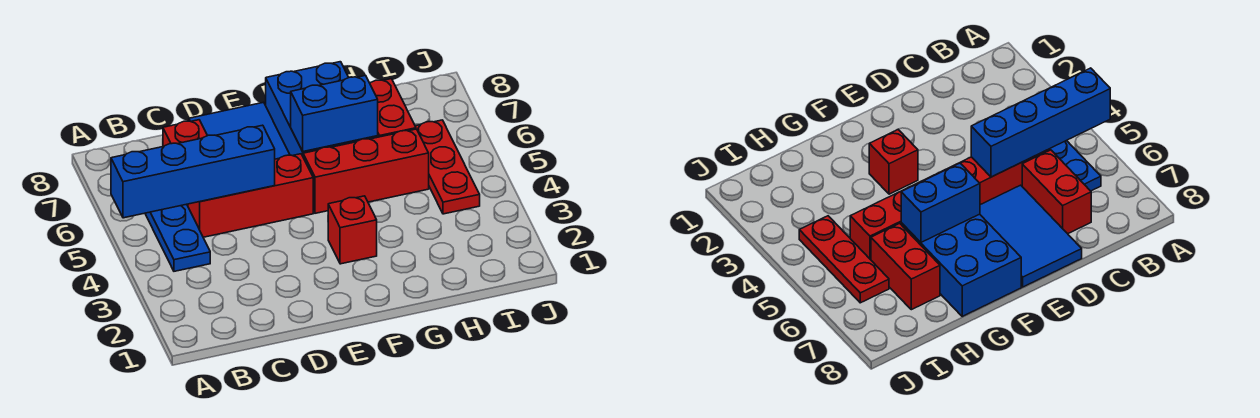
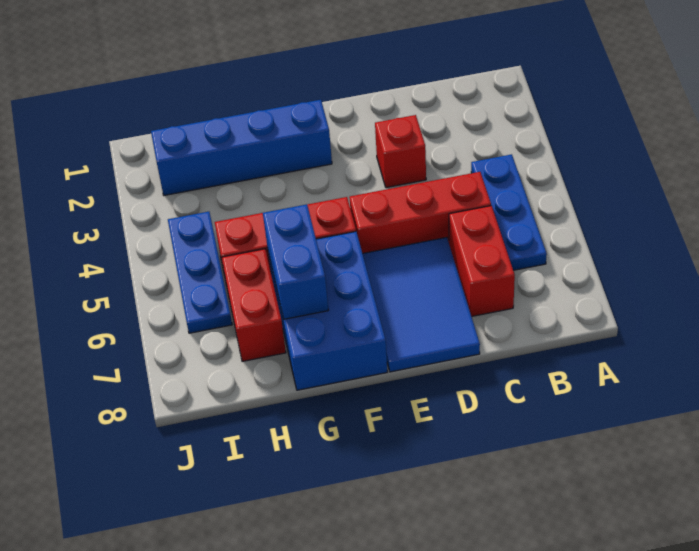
blue brick A5:D5 level 2 -> blue brick F2:I2 level 1
red brick F3 level 1 -> red brick D3 level 1
blue brick F6:G6 level 2 -> blue brick G6:G7 level 2
red plate I4:I6 level 1 -> blue plate I4:I6 level 1

